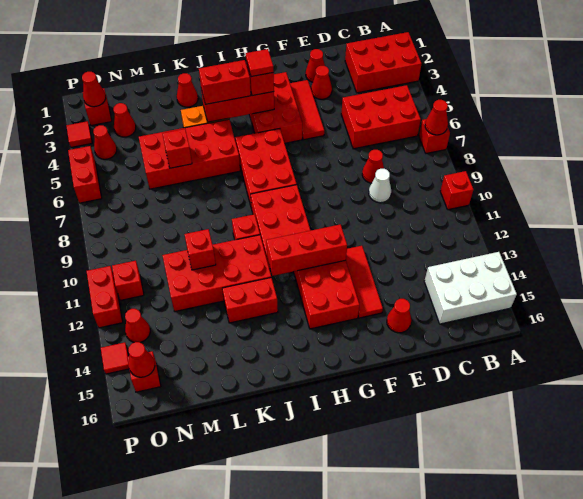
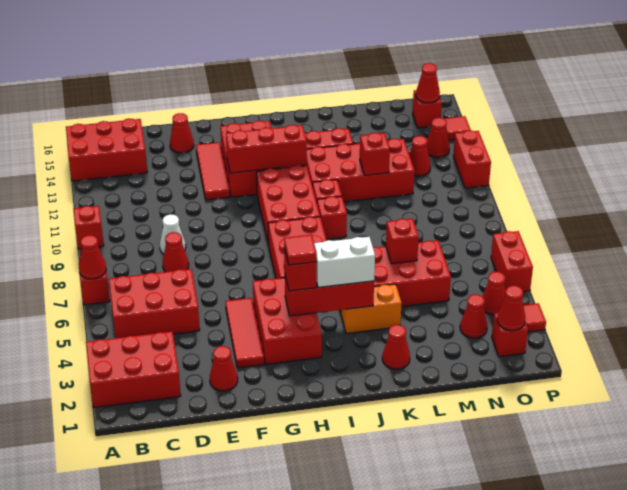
white brick A14:C15 level 1 -> red brick A14:C15 level 1
red cone E3 level 1 -> red cone N12 level 1
red brick I4:J4 level 3 -> white brick I4:J4 level 3
red brick O11 level 1 -> red brick J9 level 1

